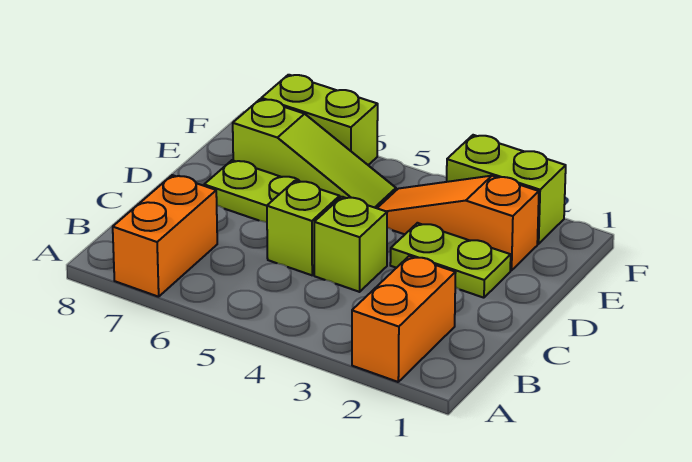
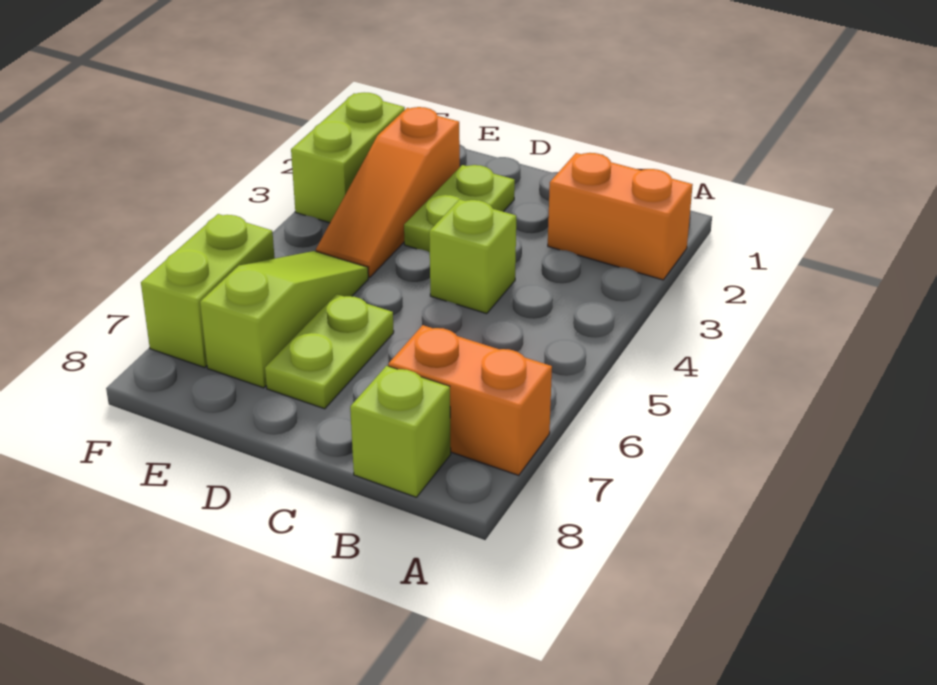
lime brick C5 level 1 -> lime brick B8 level 1

